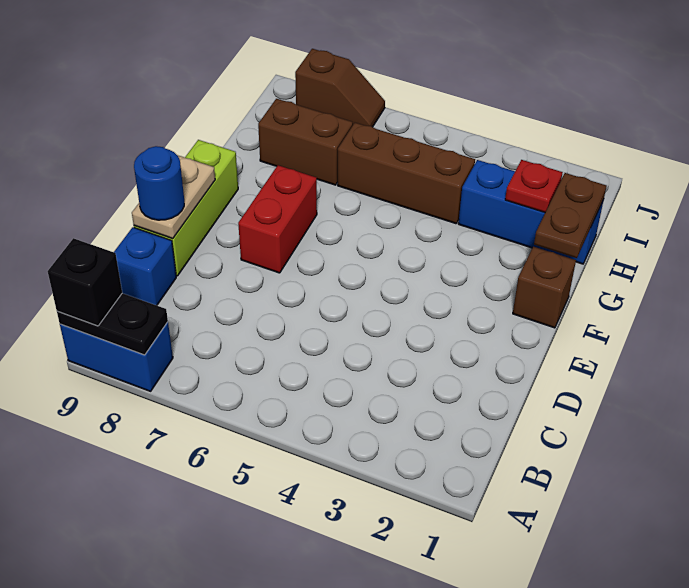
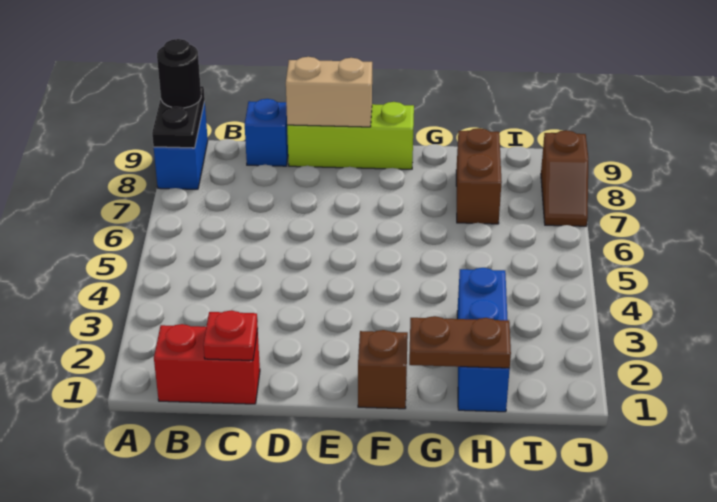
black brick A9 level 3 -> black round brick A9 level 3
tan plate D9:E9 level 2 -> tan brick D9:E9 level 2
blue round brick D9 level 3 -> none
red brick E7:F7 level 1 -> red brick B1:C1 level 1
red plate H2 level 2 -> red plate C1 level 2
brown brick H4:H6 level 1 -> none

